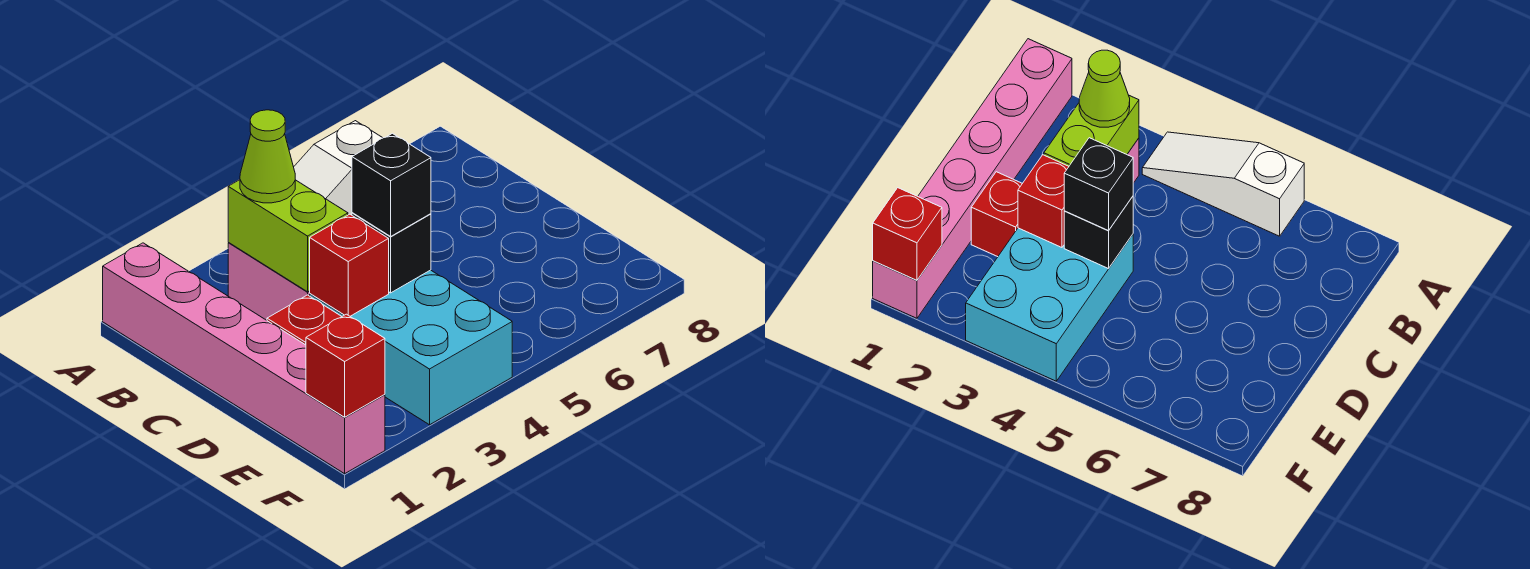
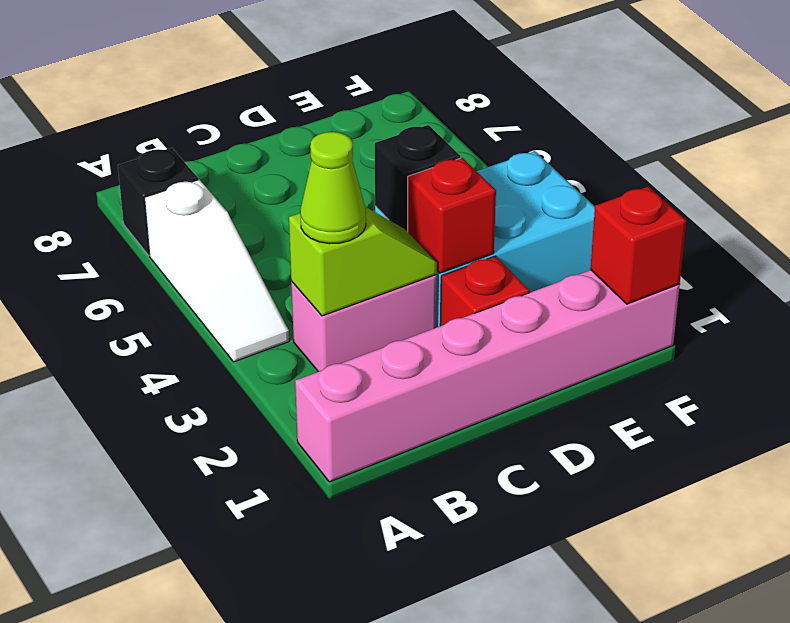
lime brick B3:C3 level 2 -> lime slope B3:C3 level 2 top B
black brick D4 level 3 -> black brick A7 level 1

